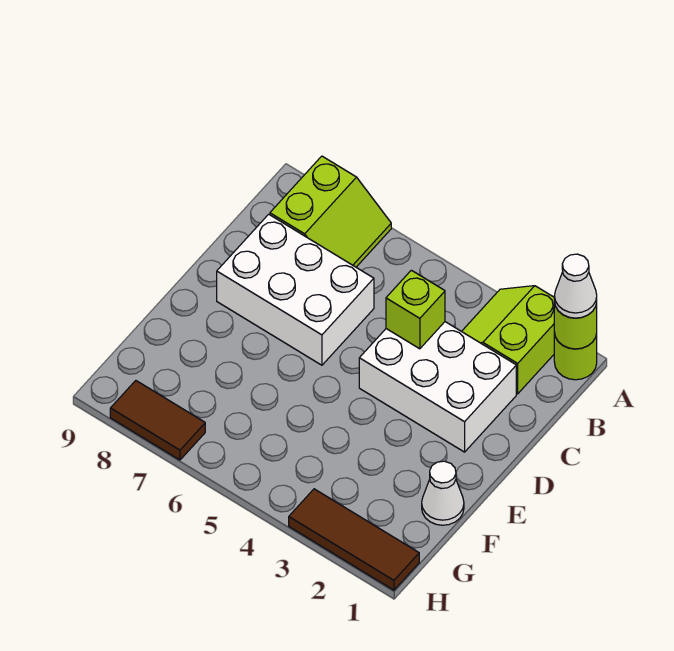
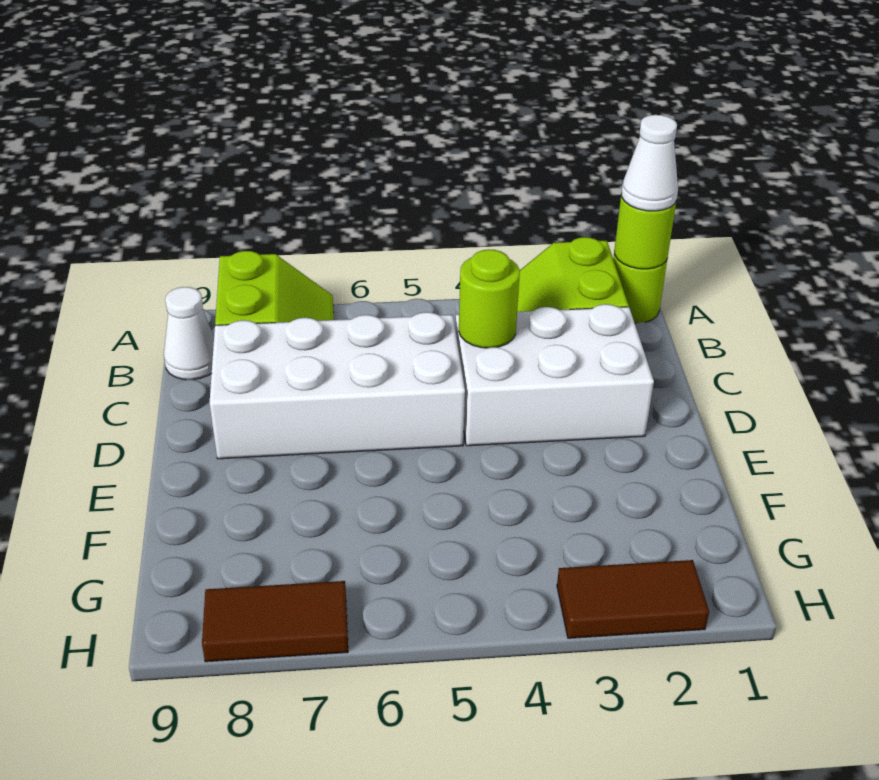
lime brick C4 level 2 -> lime round brick C4 level 2
white brick C6:D8 level 1 -> white brick C5:D8 level 1
white cone F1 level 1 -> white cone B9 level 1
brown tile H1:H3 level 1 -> brown tile H2:H3 level 1

